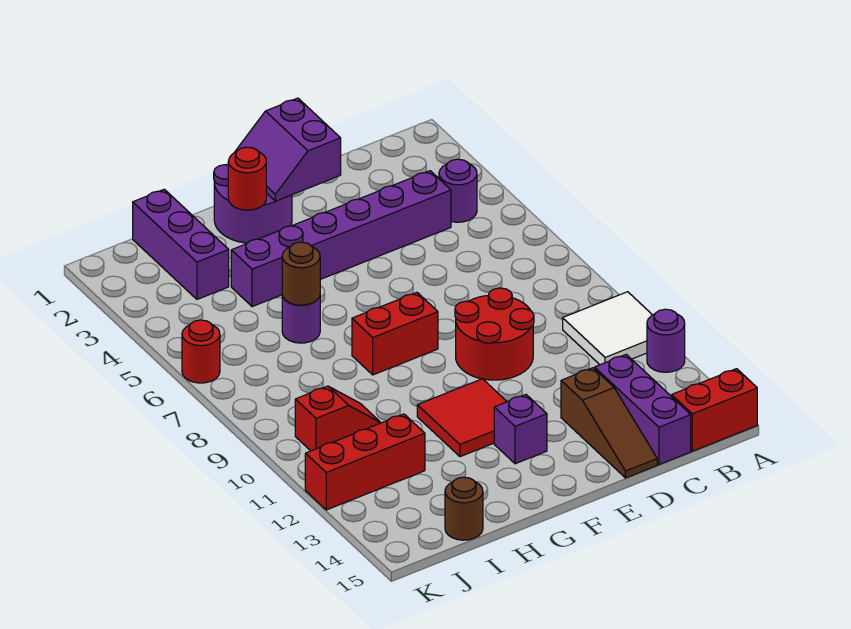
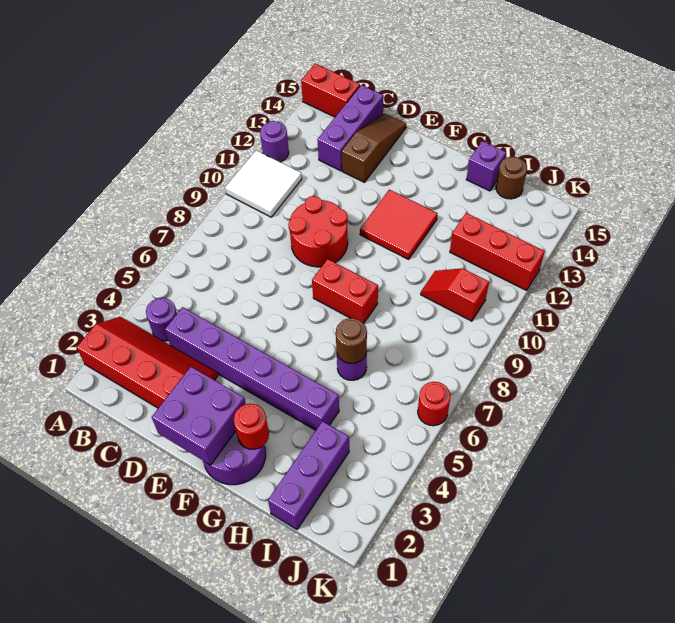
none -> red slope A2:D3 level 1 top 2
purple slope E1:F2 level 2 top E -> purple brick E1:F2 level 2
purple brick F13 level 1 -> purple brick H15 level 1

